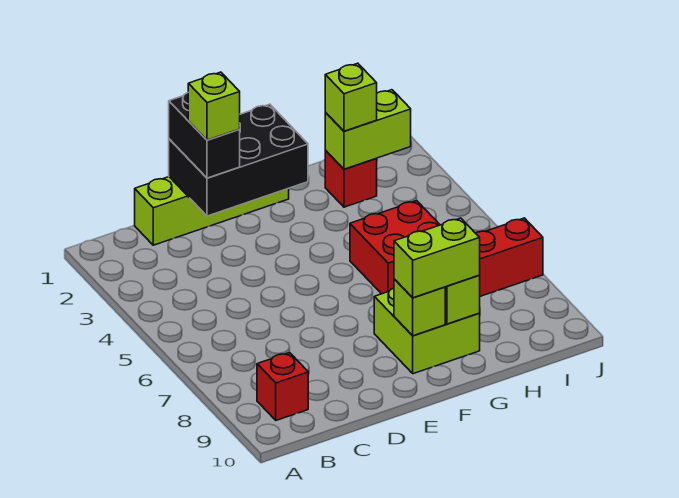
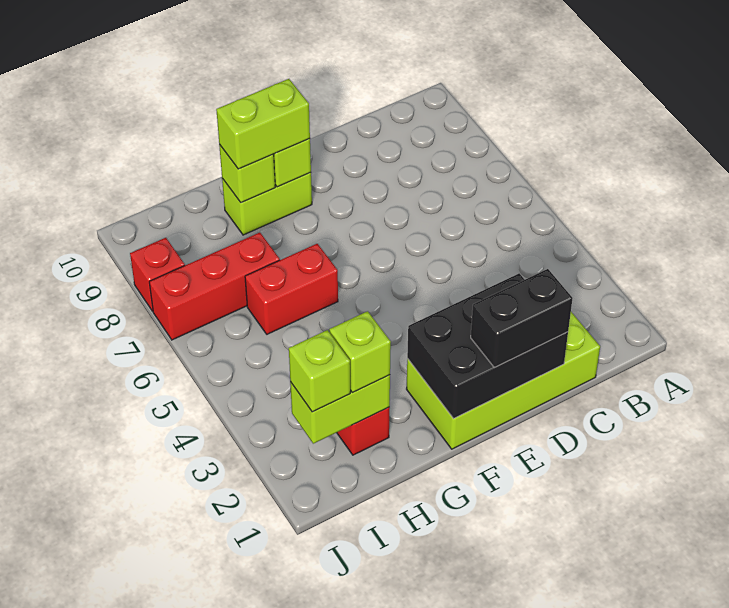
red brick B9 level 1 -> red brick J8 level 1
lime brick C1:F1 level 1 -> lime brick C1:F2 level 1
black brick D1:D2 level 3 -> black brick D1:E1 level 3
lime brick D2 level 4 -> lime brick I2 level 3
lime brick F8:G9 level 1 -> lime brick F9:G9 level 1
red brick G5:H6 level 1 -> red brick G6:H6 level 1

